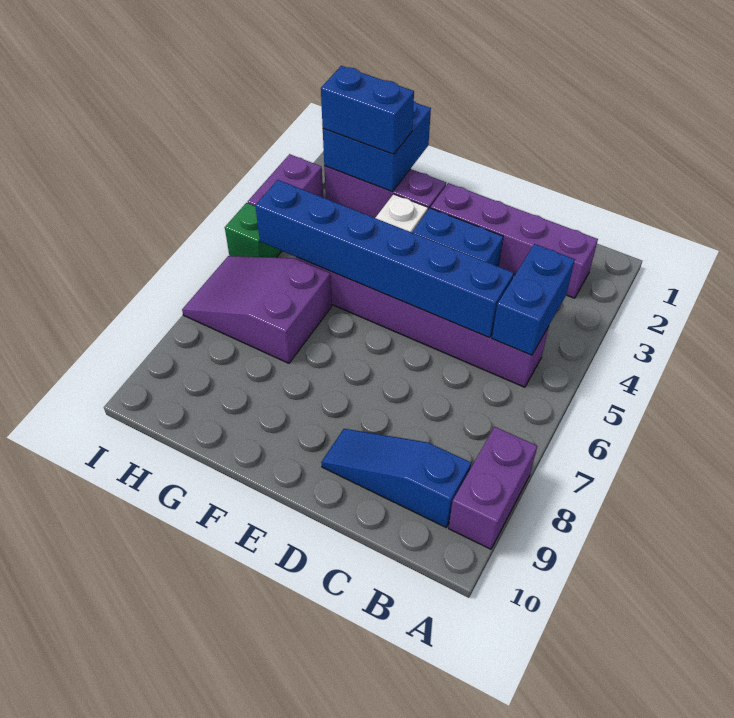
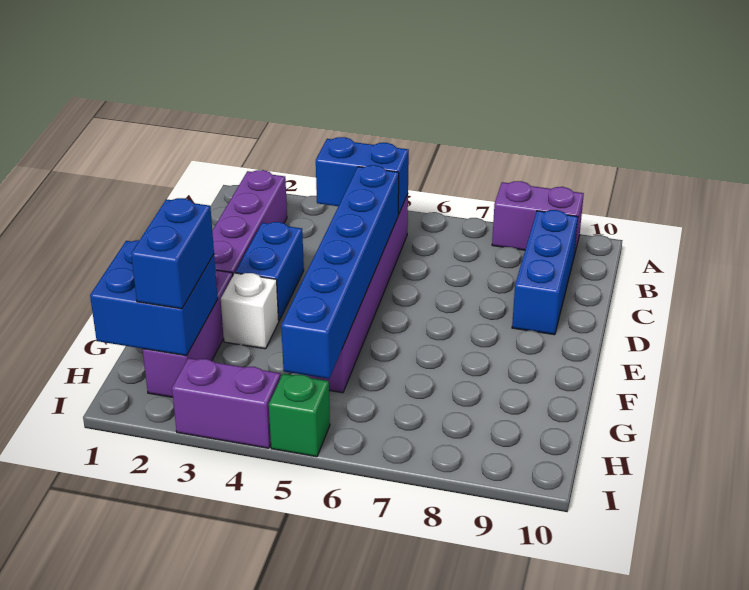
blue slope B9:D9 level 1 top B -> blue brick B9:D9 level 1
purple slope G6:I7 level 1 top G -> none

